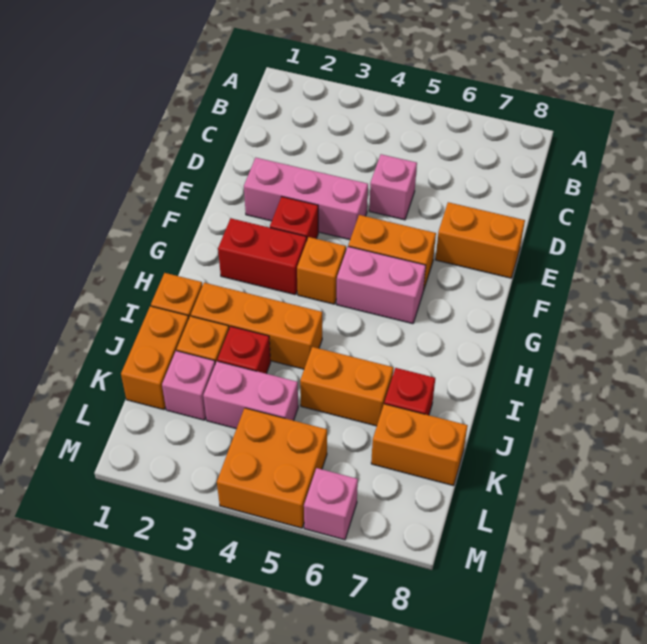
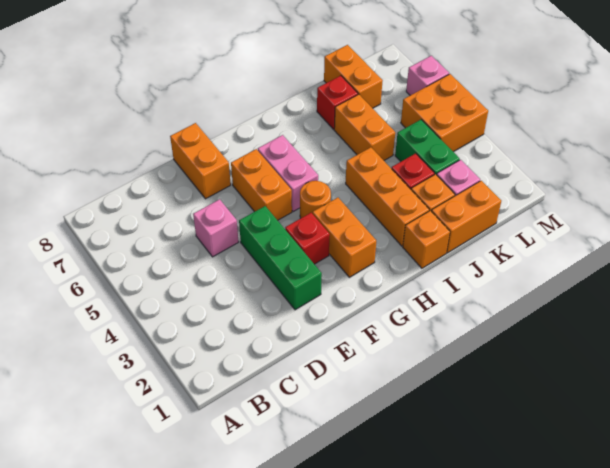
pink brick E2:E4 level 1 -> green brick E2:E4 level 1
red brick G2:G3 level 1 -> orange brick G2:G3 level 1
orange brick G4 level 1 -> orange round brick G4 level 1
pink brick K3:K4 level 1 -> green brick K3:K4 level 1

